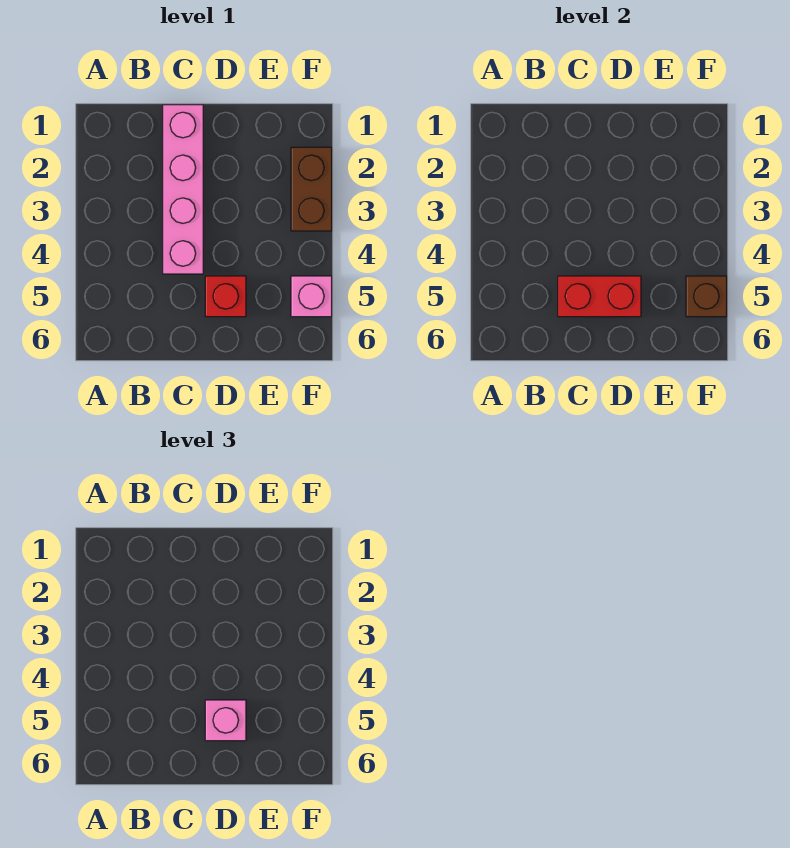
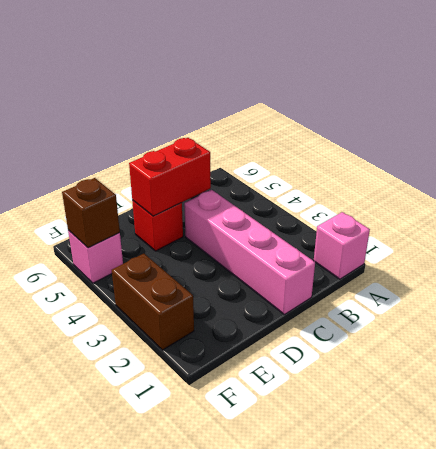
pink brick D5 level 3 -> pink brick A1 level 1

